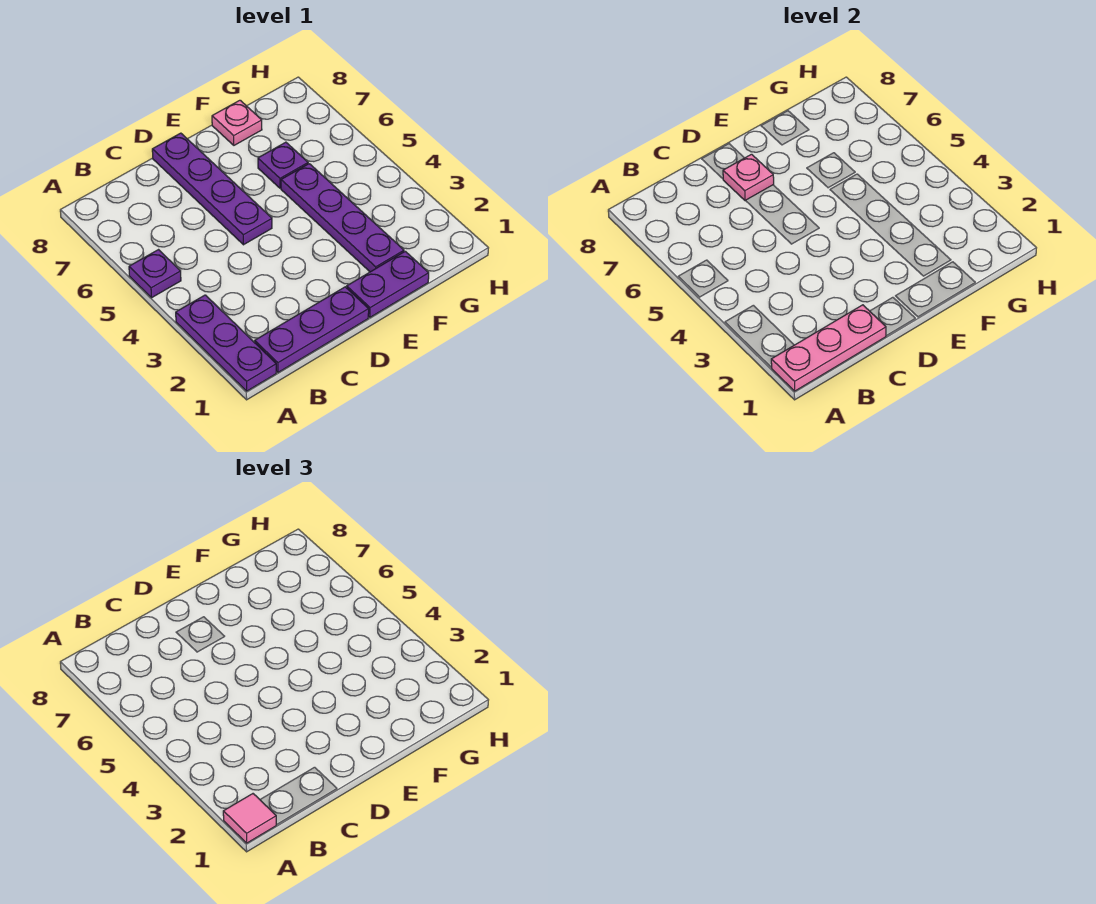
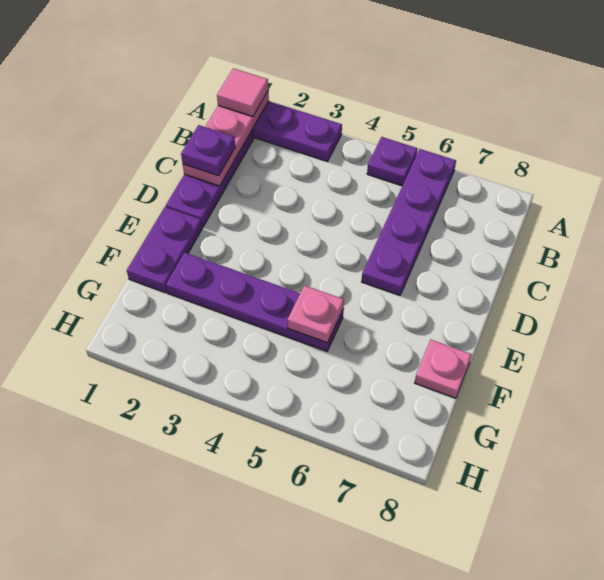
purple plate D5:D8 level 1 -> purple plate A6:D6 level 1
pink plate D7 level 2 -> pink plate F5 level 2
purple plate F6 level 1 -> purple plate C1 level 3

